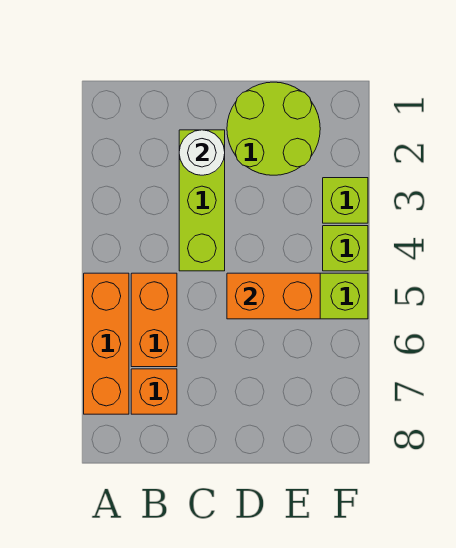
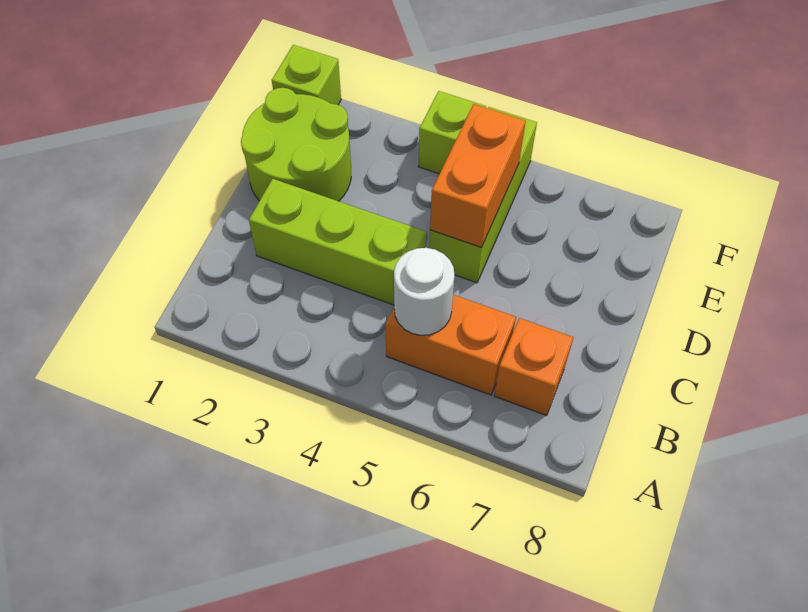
orange brick A5:A7 level 1 -> none
white round brick C2 level 2 -> white round brick B5 level 2
lime brick F3 level 1 -> lime brick F1 level 1

